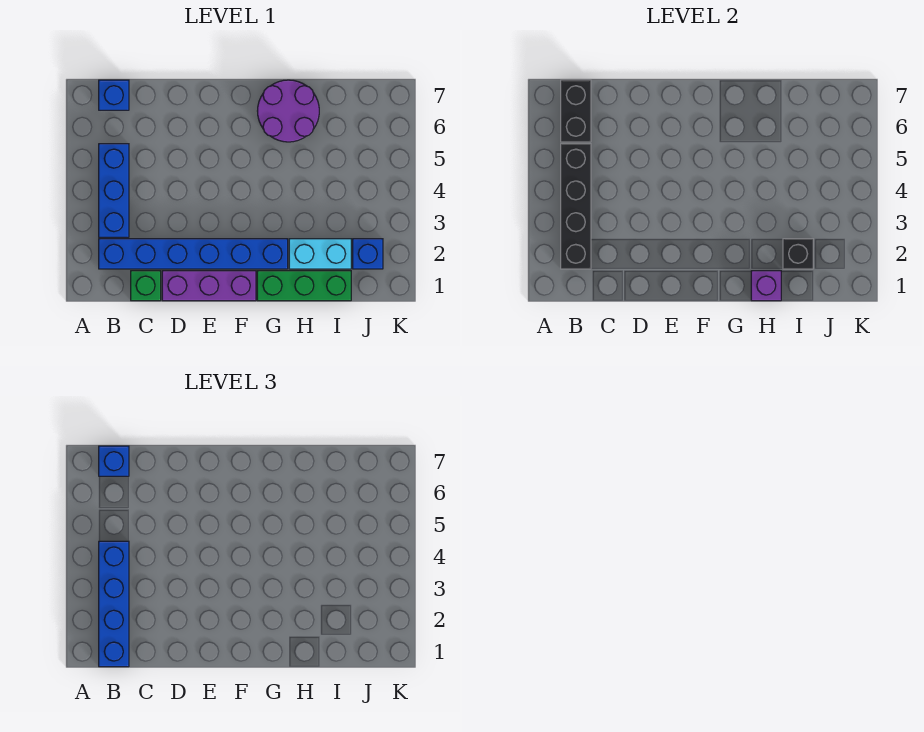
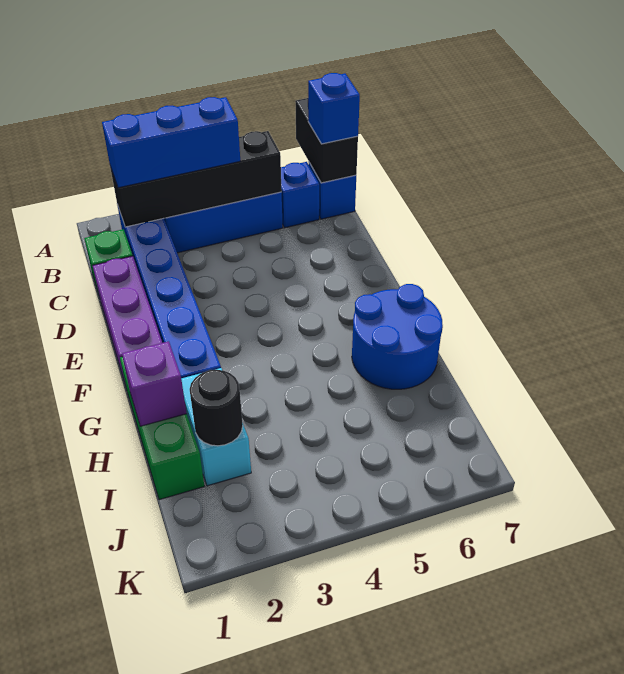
blue brick B1:B4 level 3 -> blue brick B2:B4 level 3
black brick B6:B7 level 2 -> black brick A7:B7 level 2
purple round brick G6:H7 level 1 -> blue round brick G6:H7 level 1
black brick I2 level 2 -> black round brick I2 level 2
blue brick J2 level 1 -> blue brick B6 level 1

